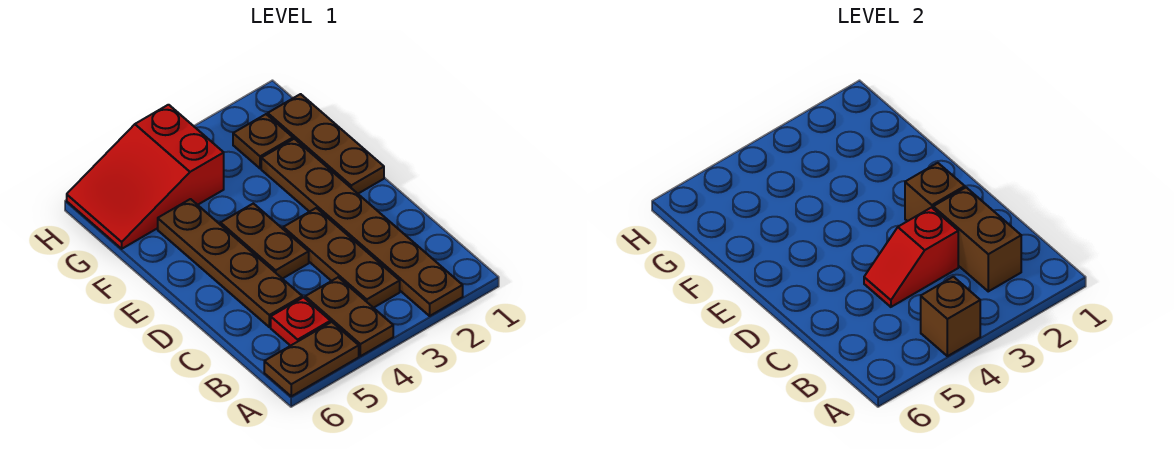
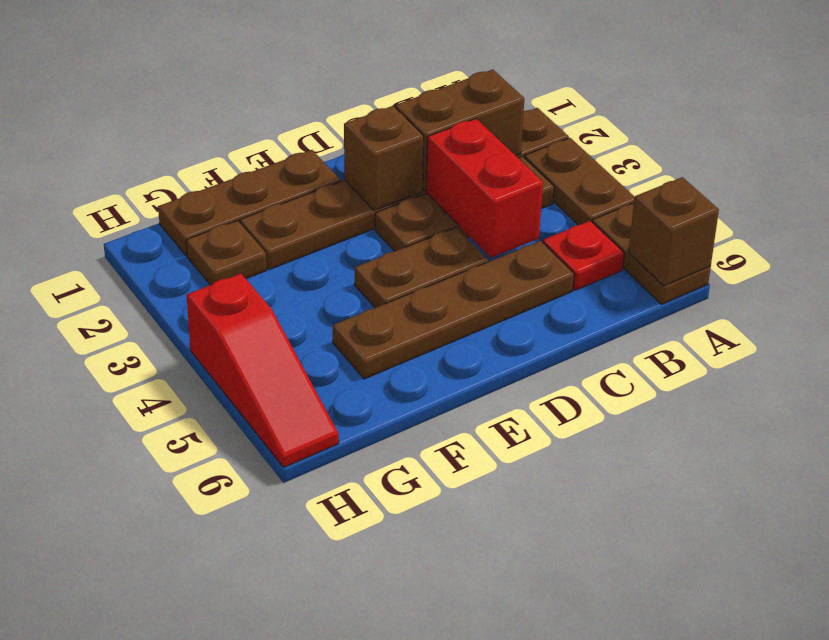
brown plate A4:B4 level 1 -> brown plate A3:A4 level 1
brown brick A4 level 2 -> brown brick A6 level 2
red slope C3:C4 level 2 top 3 -> red brick C3:C4 level 2
red slope G4:H6 level 1 top 4 -> red slope H4:H6 level 1 top 4

